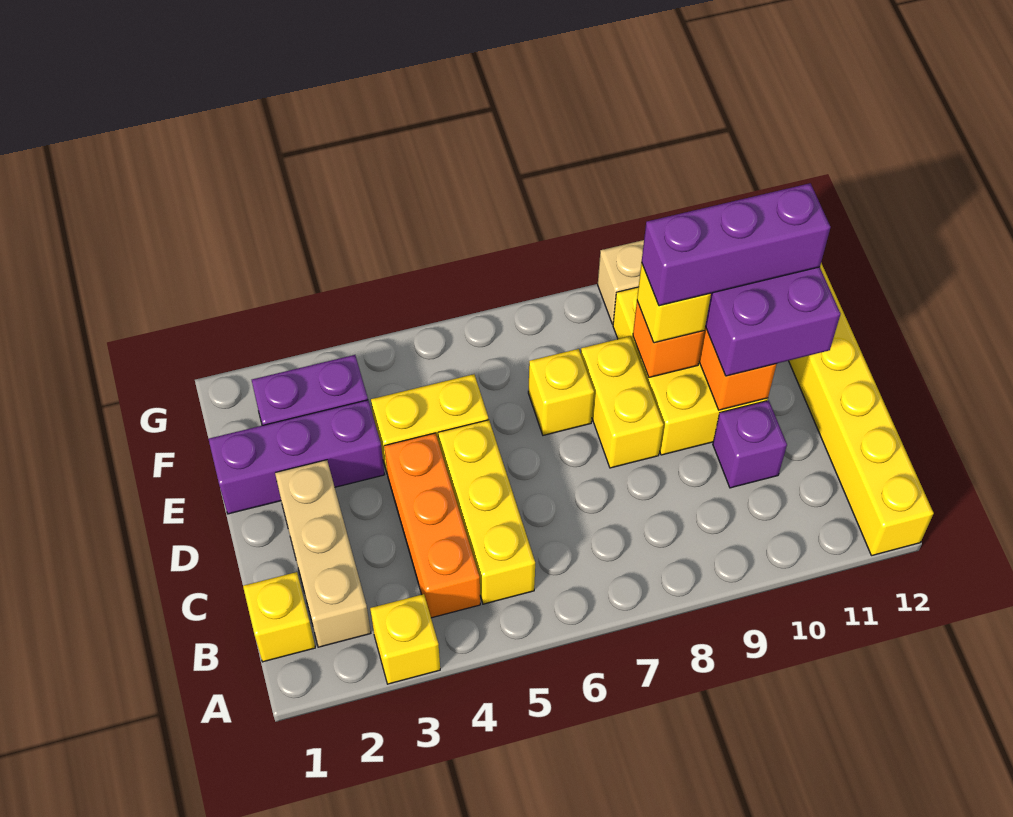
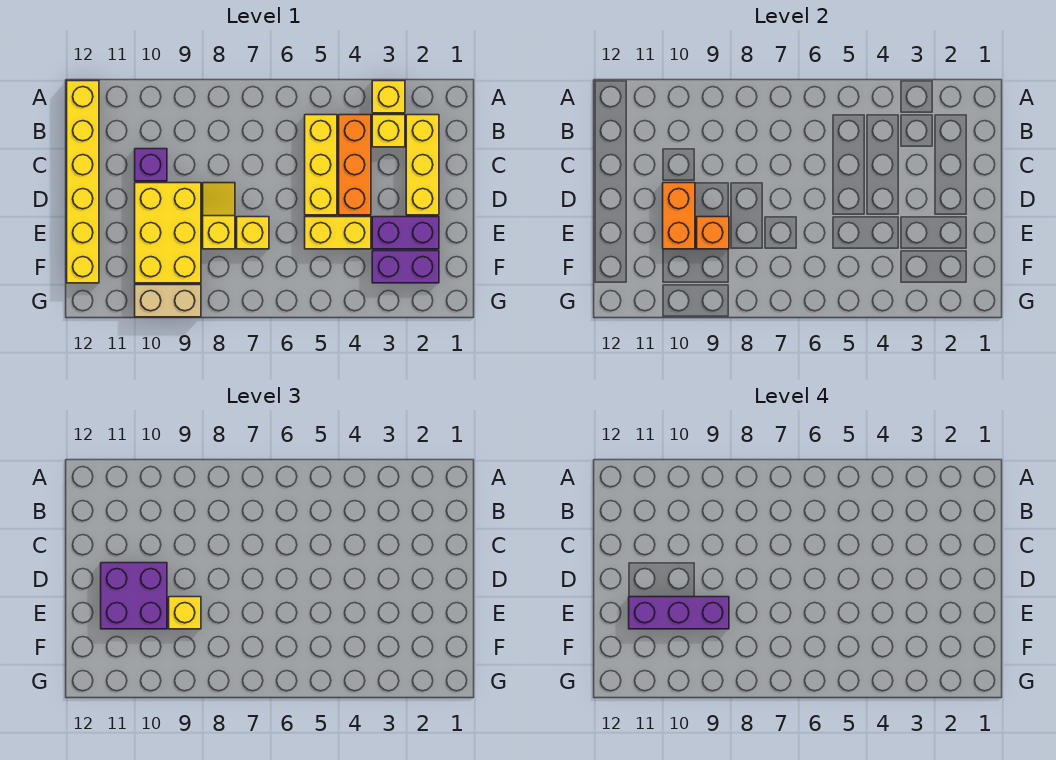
yellow brick B1 level 1 -> yellow brick B3 level 1
tan brick B2:D2 level 1 -> yellow brick B2:D2 level 1
yellow brick D8:E8 level 1 -> yellow slope D8:E8 level 1 top E
purple brick E1:E3 level 1 -> purple brick E2:E3 level 1

